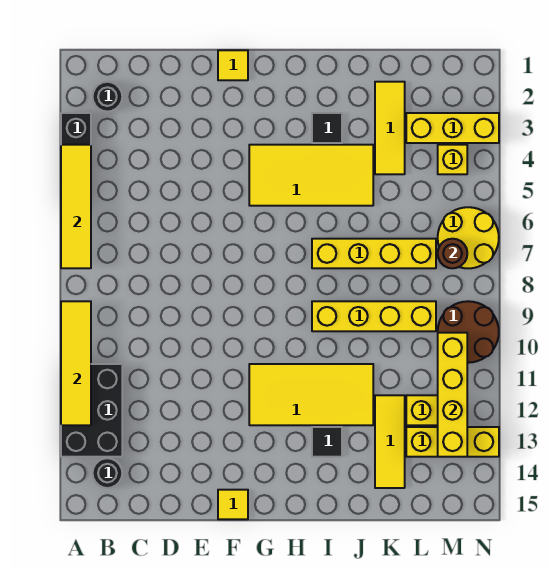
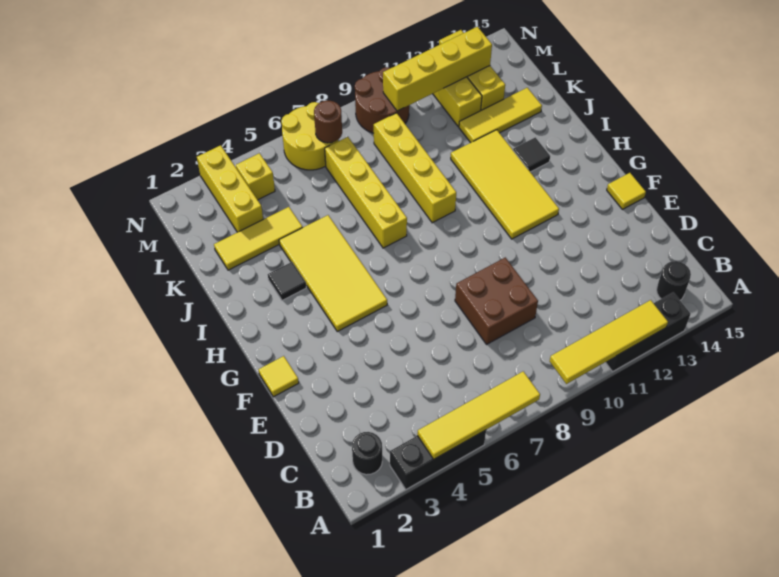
black brick A11:B13 level 1 -> black brick A11:A13 level 1
none -> brown brick D8:E9 level 1

